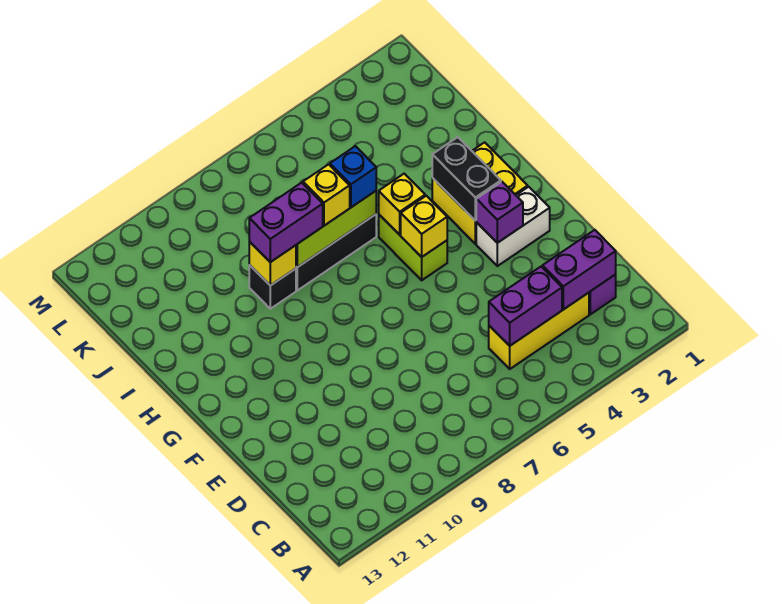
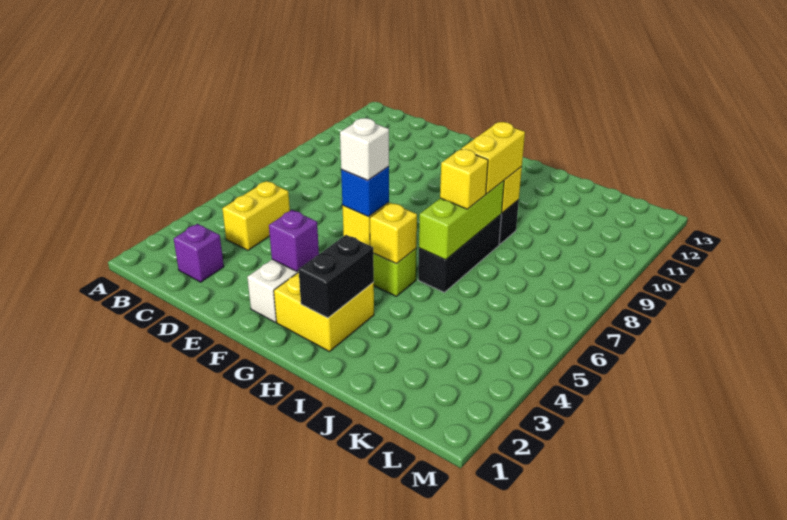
purple brick C2:C3 level 2 -> none
yellow brick C3:C5 level 1 -> yellow brick C4:C5 level 1
purple brick C4:C5 level 2 -> none
black brick G3:H3 level 2 -> black brick H2:H3 level 2
none -> white brick G5 level 4
blue brick I6 level 3 -> blue brick G5 level 3
purple brick I8:I9 level 3 -> yellow brick I8:I9 level 3

